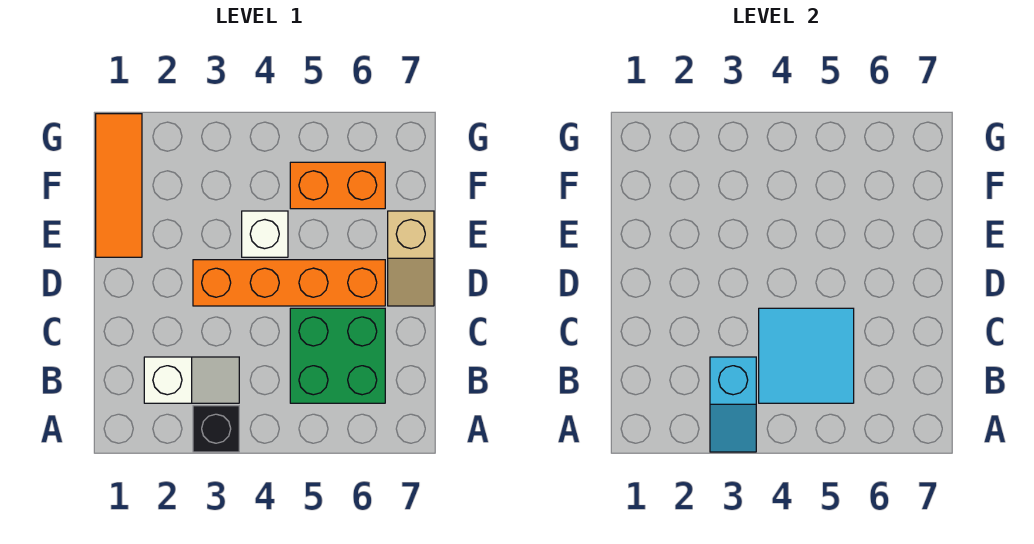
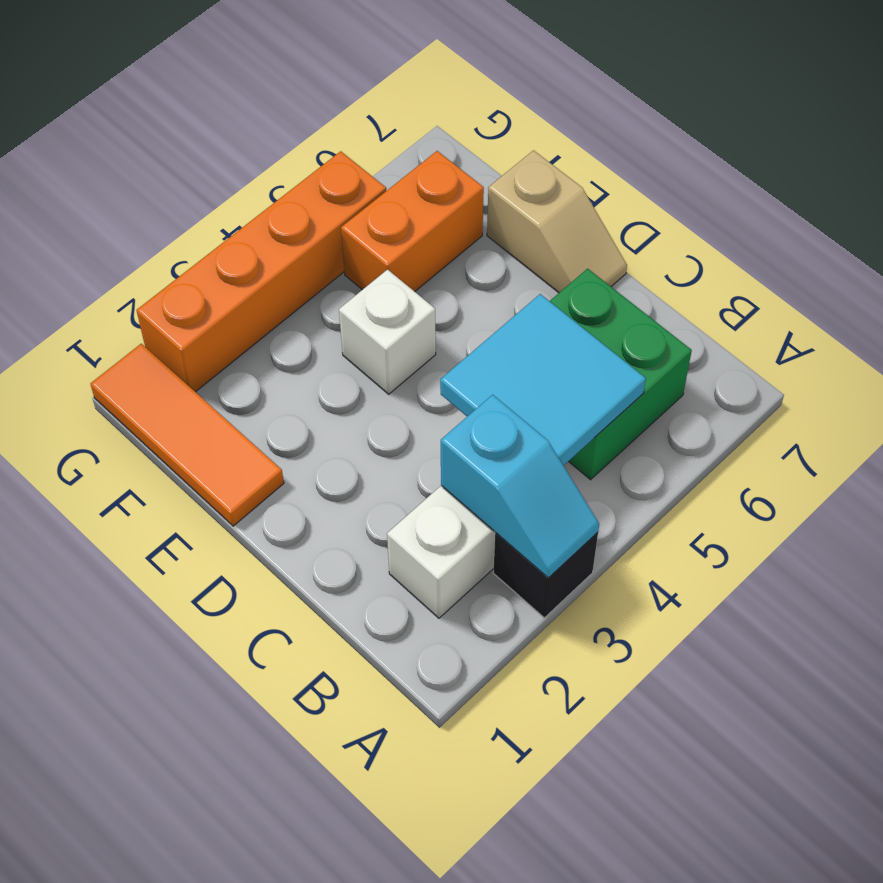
orange brick D3:D6 level 1 -> orange brick G2:G5 level 1

